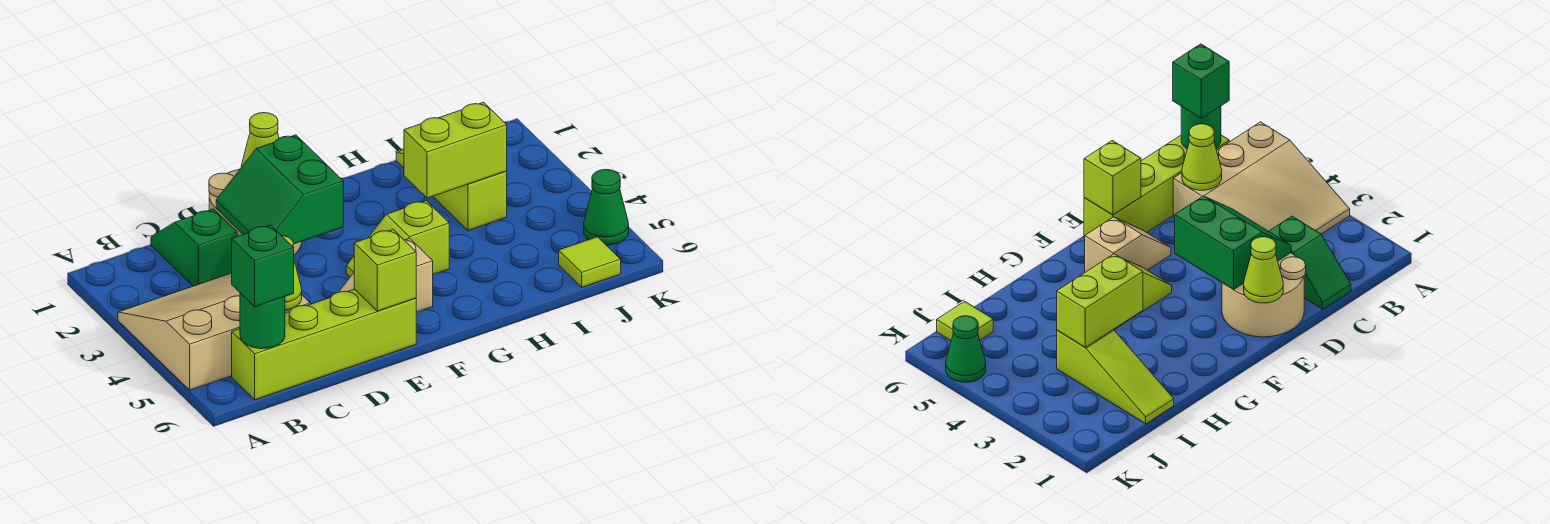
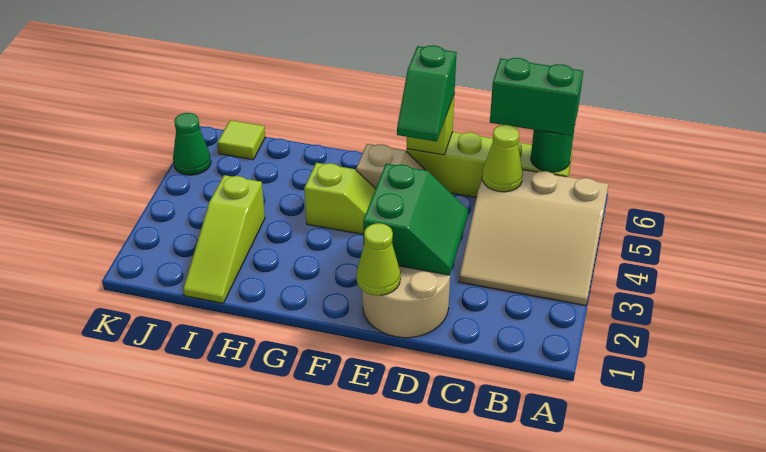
green brick B6 level 3 -> green brick B6:C6 level 3
green slope C1:C2 level 1 top 2 -> green slope E5:E6 level 3 top 6
lime brick H3:I3 level 2 -> none

